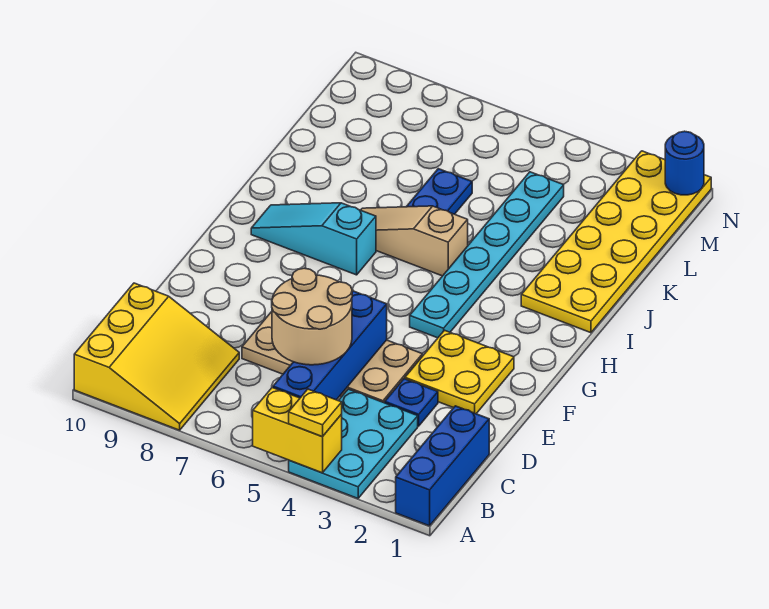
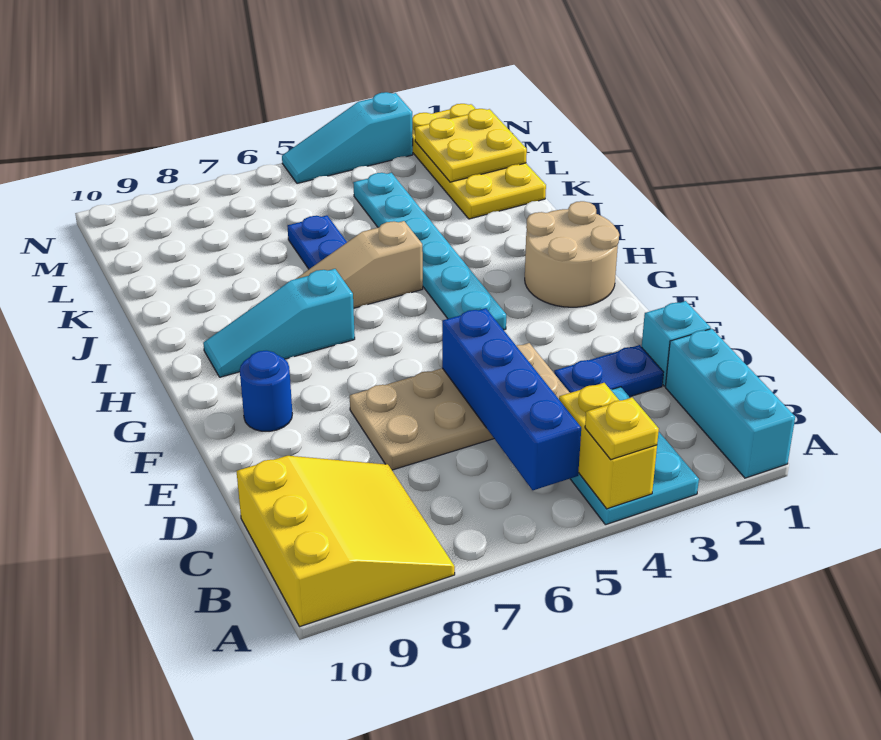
blue brick A1:C1 level 1 -> cyan brick A1:C1 level 1
yellow brick A4:A5 level 2 -> yellow brick A4:B4 level 2
tan round brick C5:D6 level 3 -> tan round brick G1:H2 level 1
none -> cyan brick D1 level 1
blue plate D3 level 1 -> blue plate D2:D3 level 1
yellow plate E2:F3 level 1 -> yellow plate L1:M2 level 2
yellow plate I1:N2 level 1 -> yellow plate K1:N2 level 1
blue round brick N1 level 2 -> blue round brick F9 level 1
none -> cyan slope N3:N5 level 1 top 3

